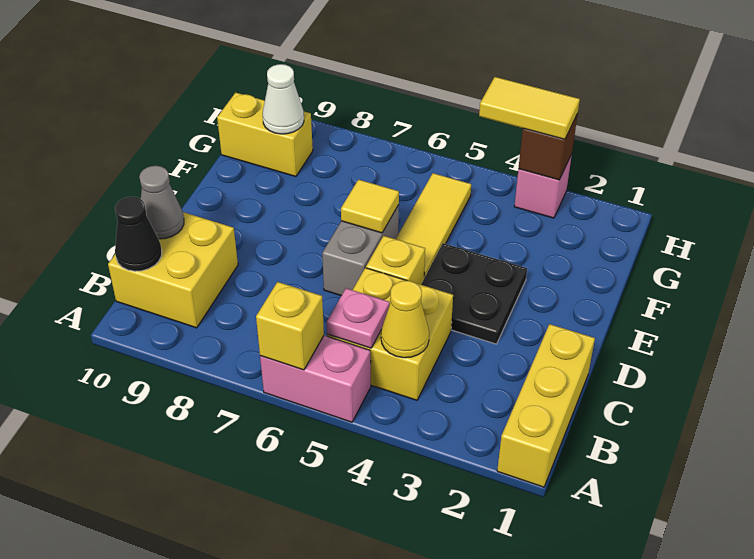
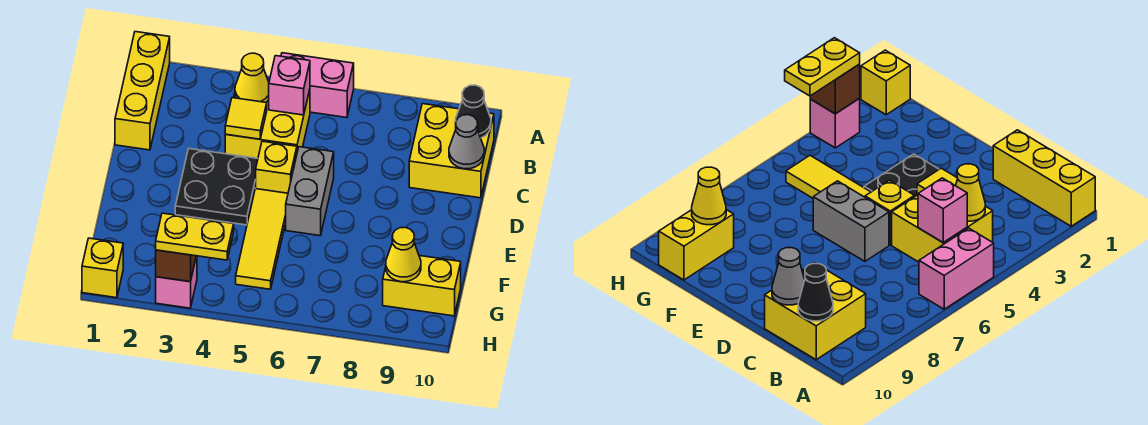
yellow brick A6 level 2 -> yellow brick H1 level 1
pink plate B5 level 2 -> pink brick B5 level 2
yellow tile E6 level 2 -> yellow tile C4 level 2
white cone G9 level 2 -> yellow cone G9 level 2
yellow tile H3:H4 level 3 -> yellow plate H3:H4 level 3

